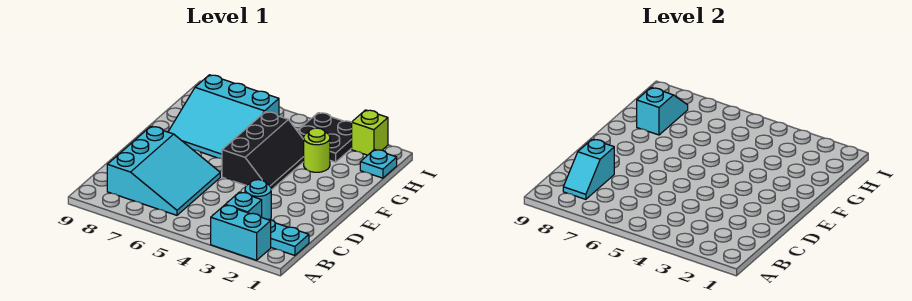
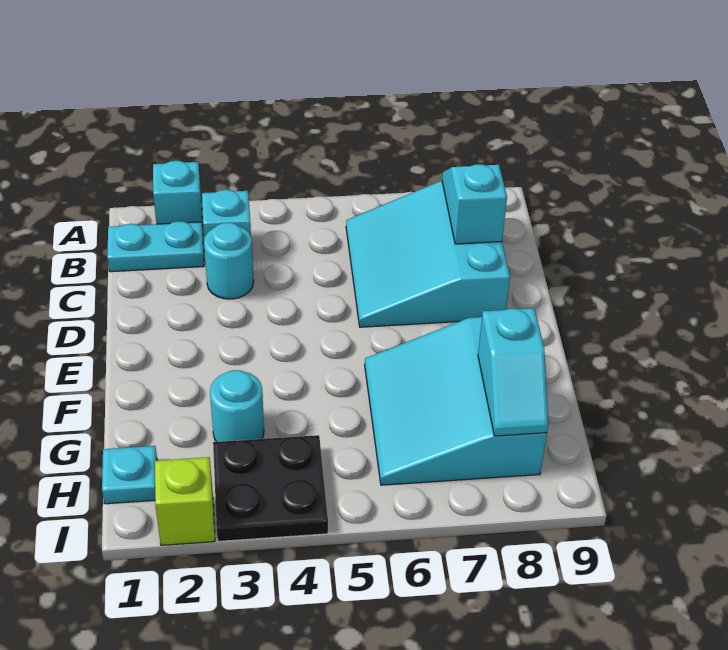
cyan brick A2:A3 level 1 -> cyan brick A2 level 1
black slope E4:G5 level 1 top 5 -> none
cyan slope F6:H8 level 1 top H -> cyan slope F6:H8 level 1 top 8
lime round brick G3 level 1 -> cyan round brick G3 level 1

